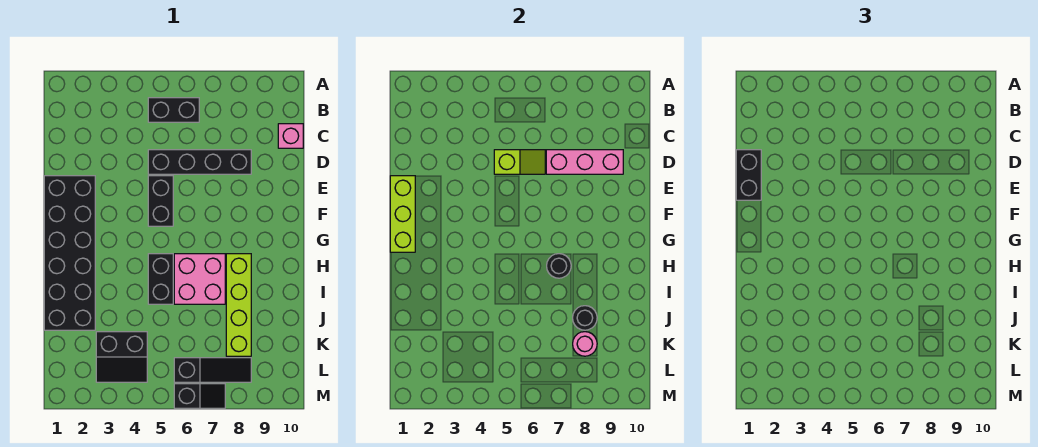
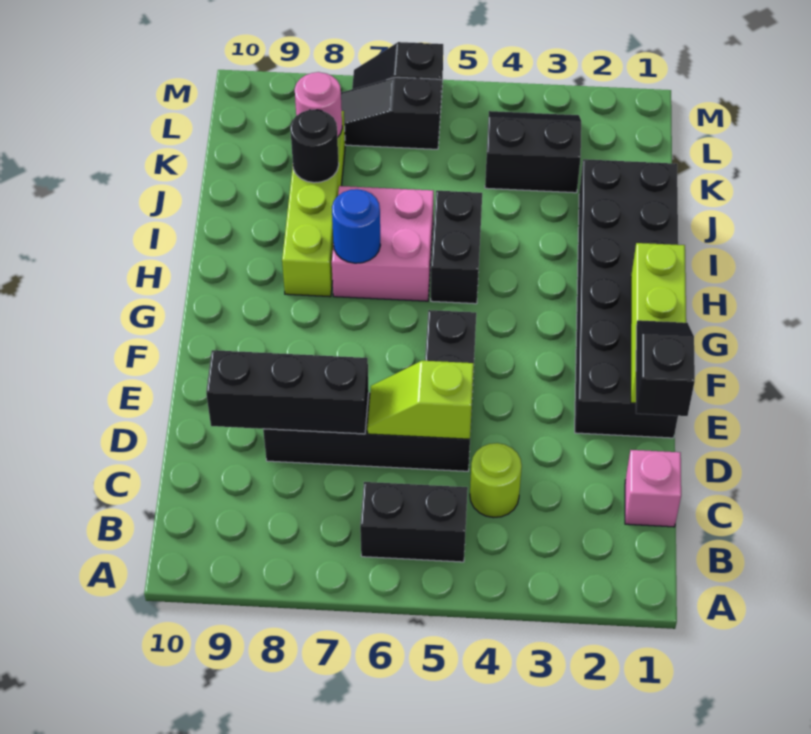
none -> lime round brick C4 level 1
pink brick C10 level 1 -> pink brick C1 level 1
black brick D1:E1 level 3 -> black slope D1:E1 level 3 top D
pink brick D7:D9 level 2 -> black brick D7:D9 level 2
black round brick H7 level 2 -> blue round brick H7 level 2

